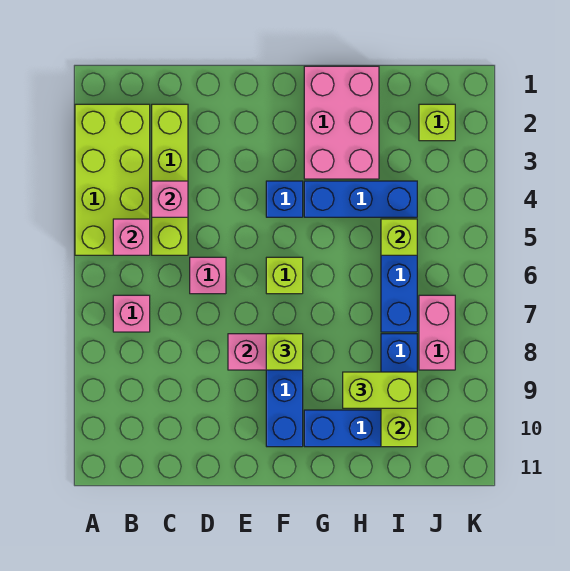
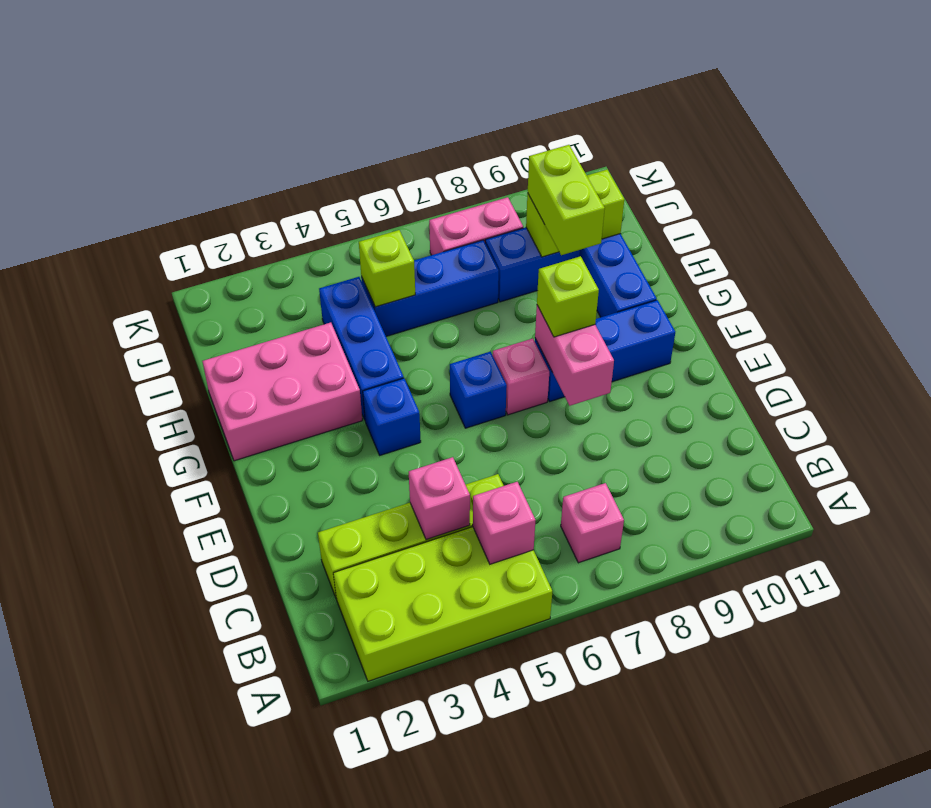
pink brick D6 level 1 -> pink brick F7 level 1
lime brick F6 level 1 -> blue brick F6 level 1
lime brick J2 level 1 -> none

